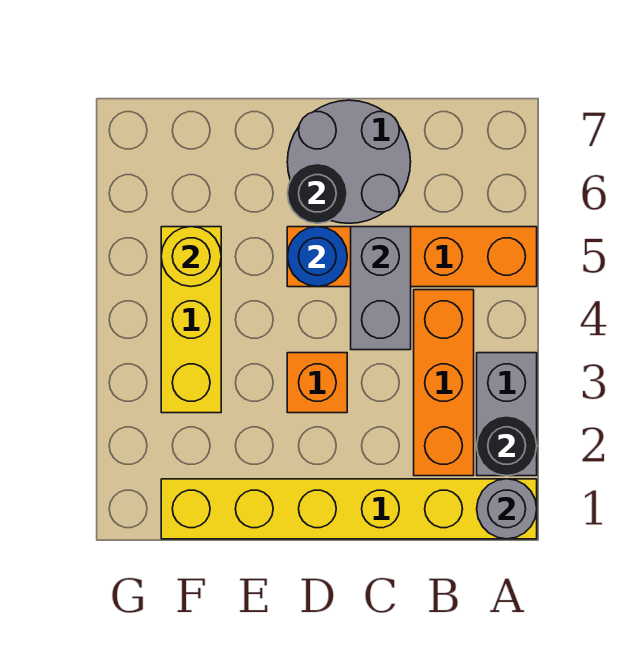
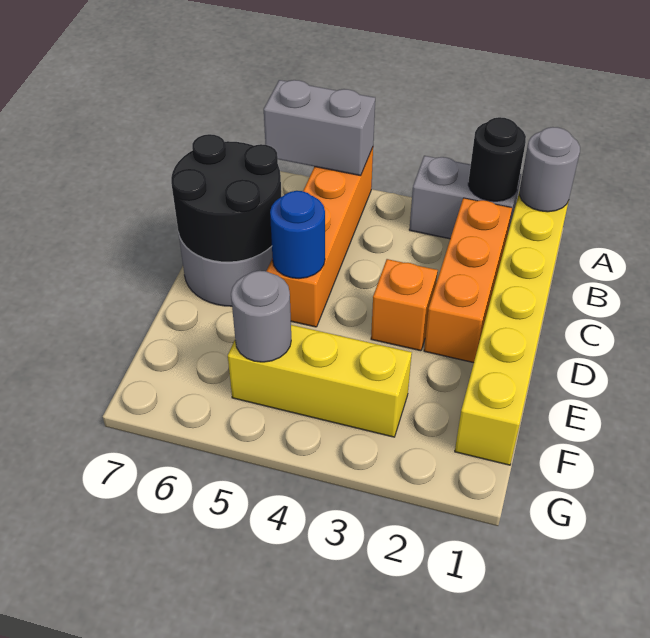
orange brick B2:B4 level 1 -> orange brick B2:D2 level 1
grey brick C4:C5 level 2 -> grey brick A5:A6 level 2
black round brick D6 level 2 -> black round brick C6:D7 level 2
yellow round brick F5 level 2 -> grey round brick F5 level 2

